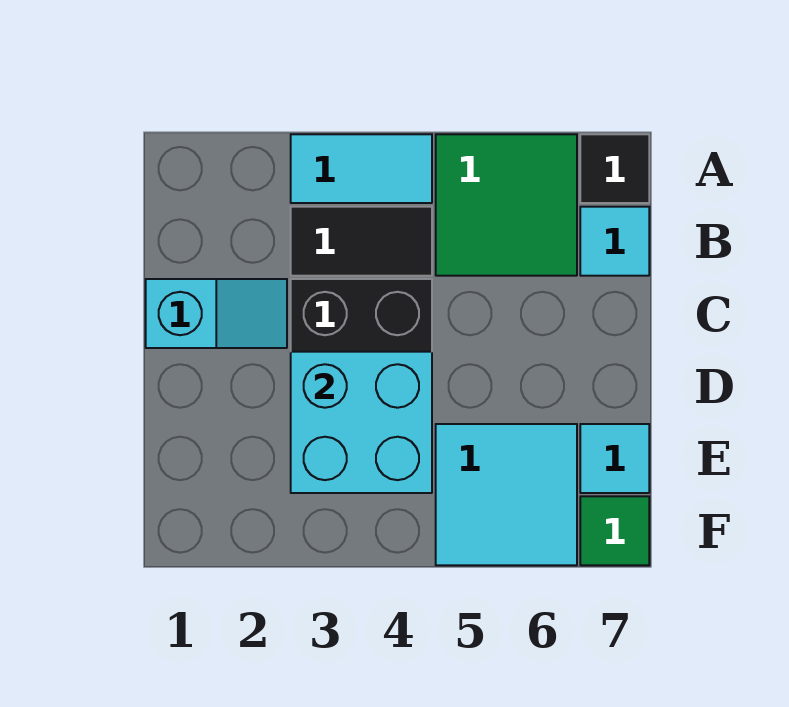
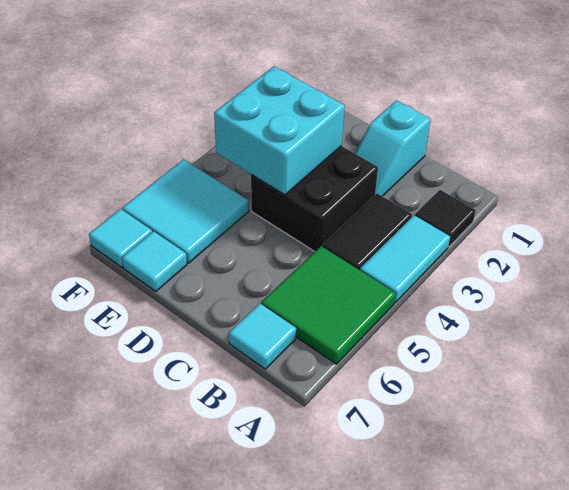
black tile A7 level 1 -> black tile A2 level 1
green tile F7 level 1 -> cyan tile F7 level 1

